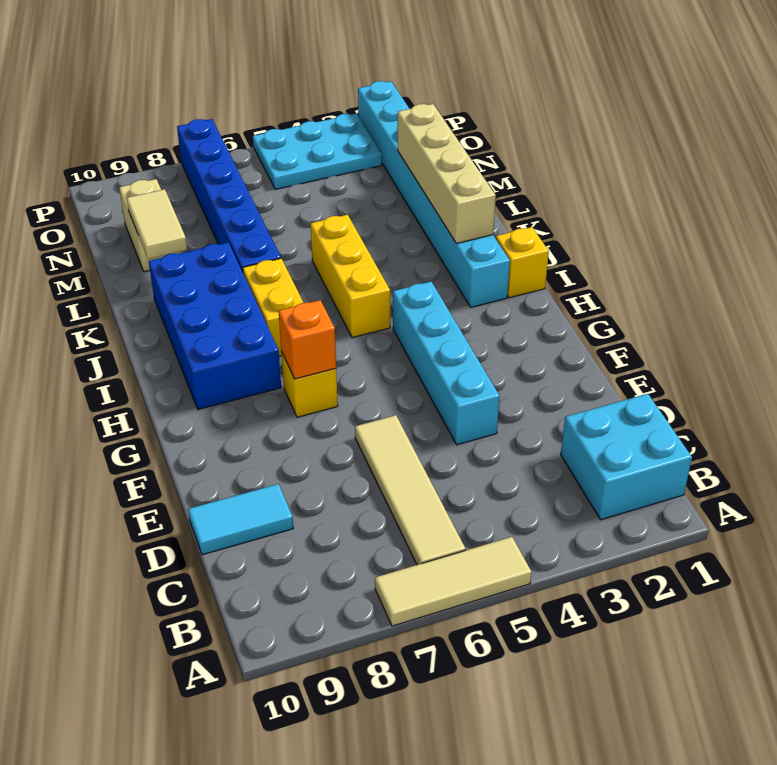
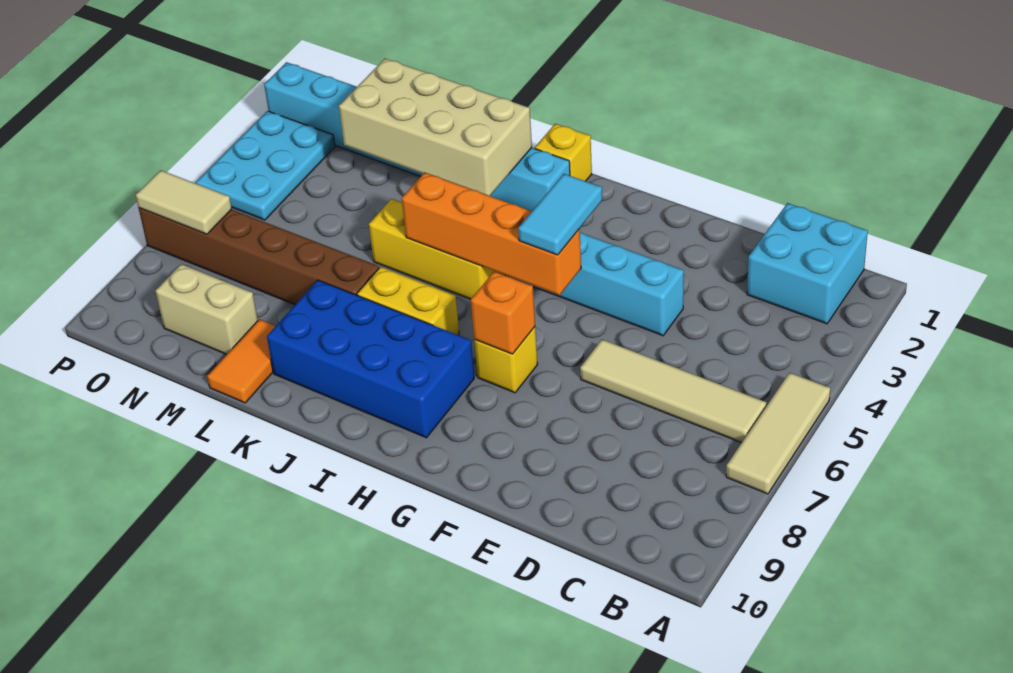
cyan tile D9:D10 level 1 -> cyan tile G4:G5 level 3
none -> orange brick G5:J5 level 2
tan brick J2:M2 level 2 -> tan brick J2:M3 level 2
blue brick K7:P7 level 1 -> brown brick K7:P7 level 1
none -> orange tile L9:L10 level 1
tan tile L9:M9 level 2 -> tan tile O7:P7 level 2

